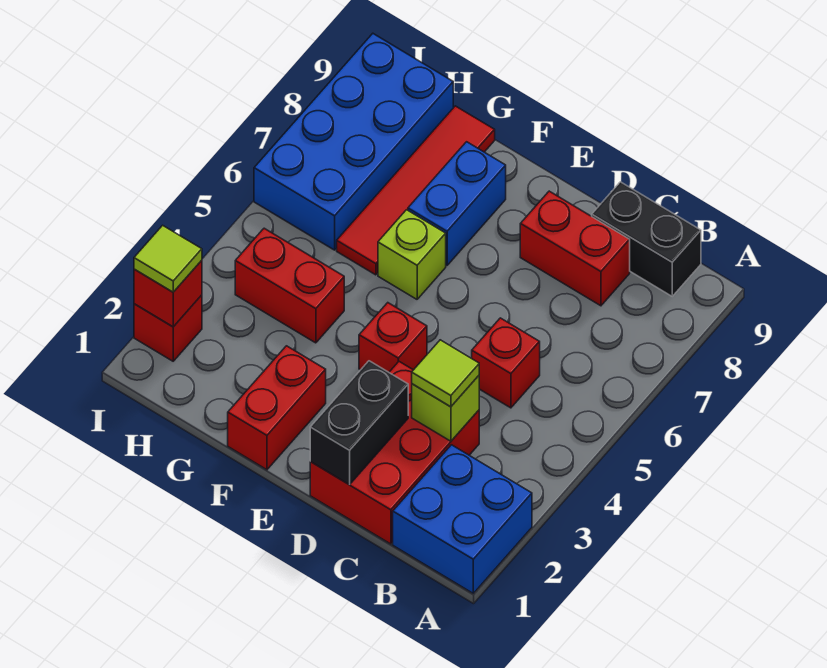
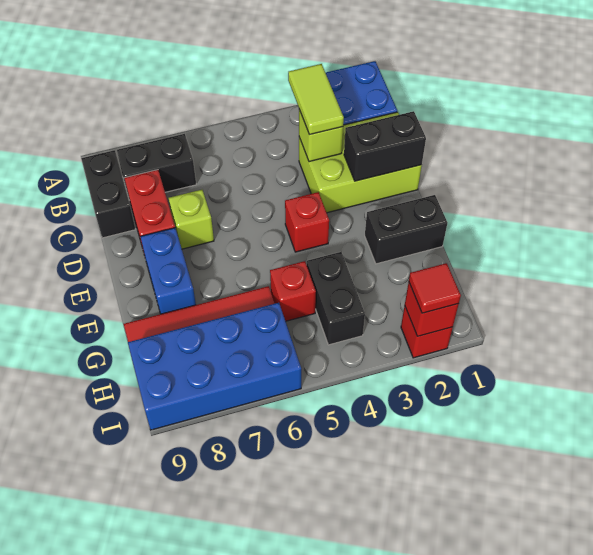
none -> black brick B7:B8 level 1
red brick C1:D3 level 1 -> lime brick C1:D3 level 1
lime tile C3 level 3 -> lime tile B3:C3 level 3
red brick C5 level 1 -> red brick G5 level 1
red brick F1:F2 level 1 -> black brick F1:F2 level 1
lime brick F6 level 1 -> lime brick D7 level 1
blue brick F7:F8 level 1 -> blue brick E8:F8 level 1
red brick G4:H4 level 1 -> black brick G4:H4 level 1
lime tile I2 level 3 -> red tile I2 level 3

